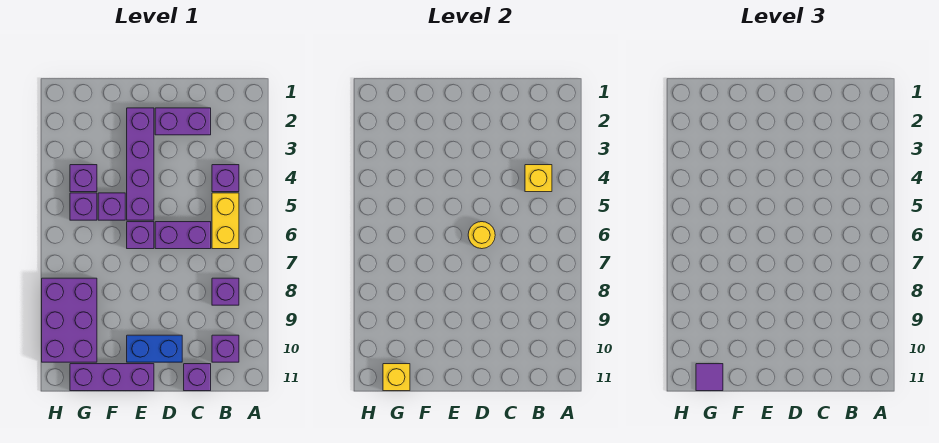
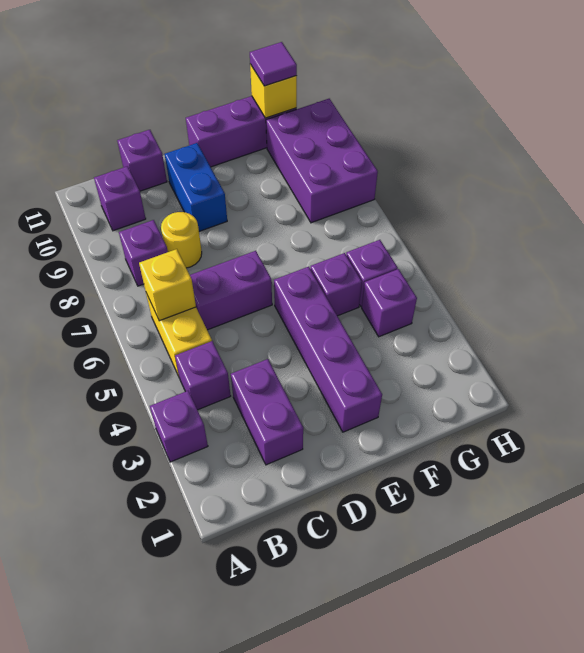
yellow brick B4 level 2 -> yellow brick B6 level 2
purple brick C2:D2 level 1 -> purple brick C2:C3 level 1
yellow round brick D6 level 2 -> yellow round brick C8 level 1
blue brick D10:E10 level 1 -> blue brick D9:D10 level 1
purple brick E6 level 1 -> purple brick A3 level 1

